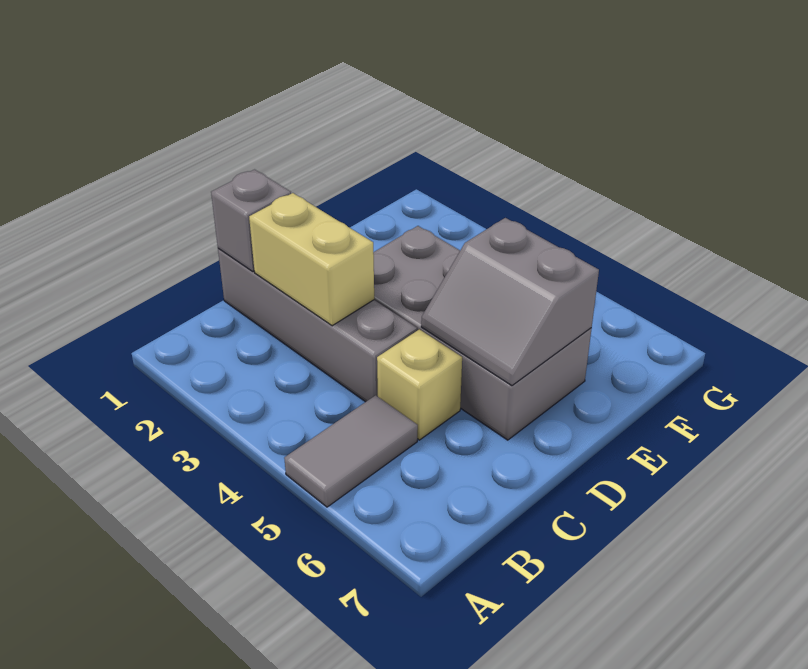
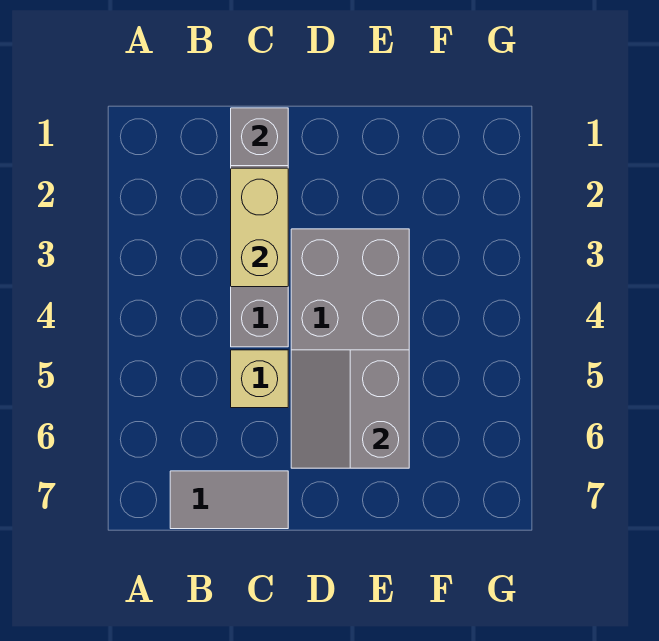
grey tile A5:B5 level 1 -> grey tile B7:C7 level 1

